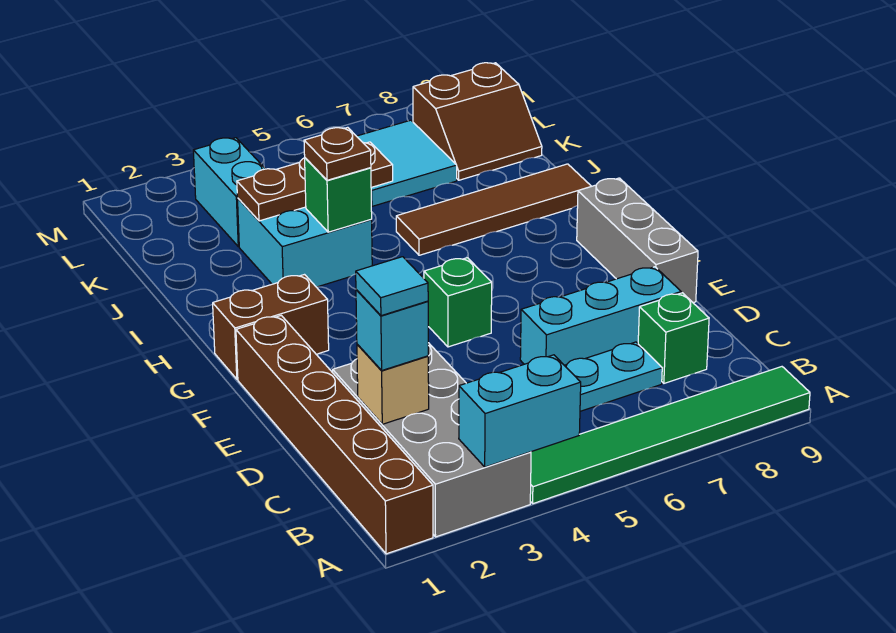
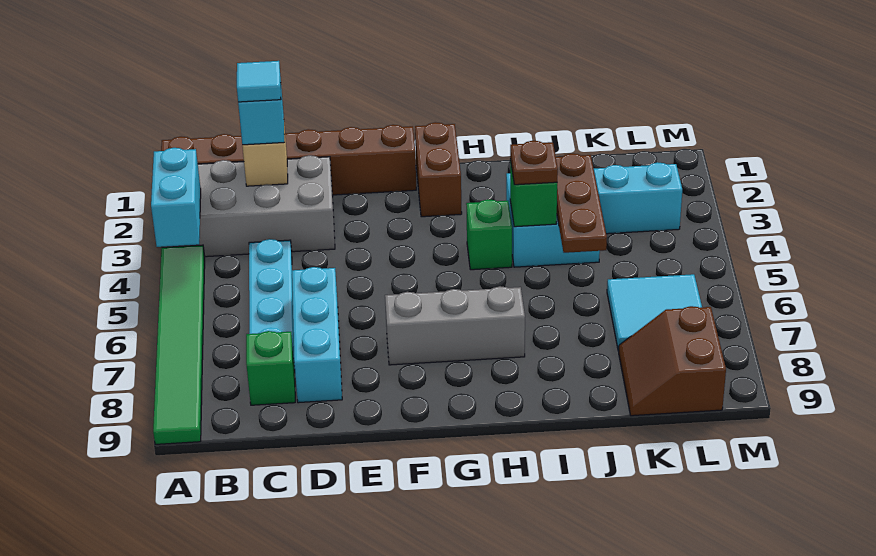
grey brick E9:G9 level 1 -> grey brick F7:H7 level 1
green brick F5 level 1 -> green brick H4 level 1
brown tile I6:I9 level 1 -> none

